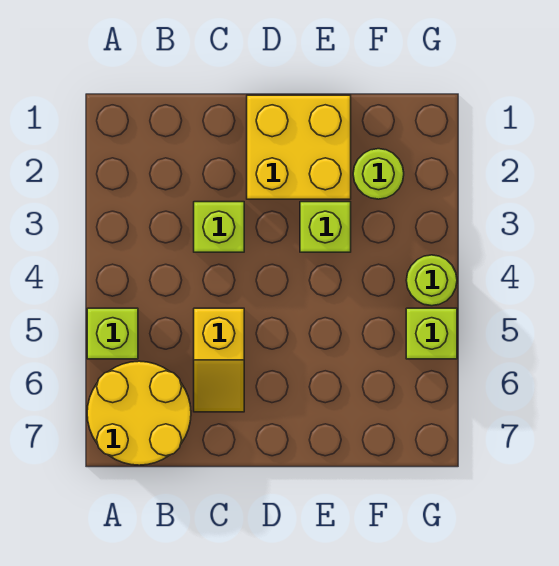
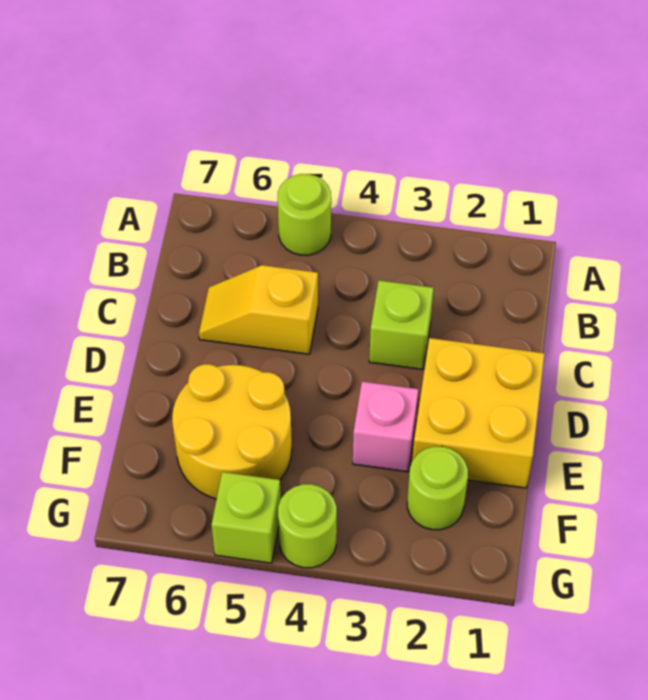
lime brick A5 level 1 -> lime round brick A5 level 1
yellow round brick A6:B7 level 1 -> yellow round brick E5:F6 level 1
lime brick E3 level 1 -> pink brick E3 level 1

